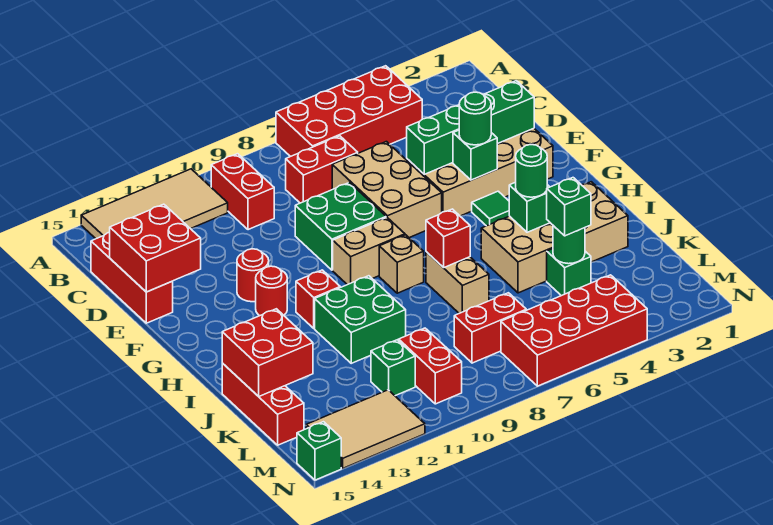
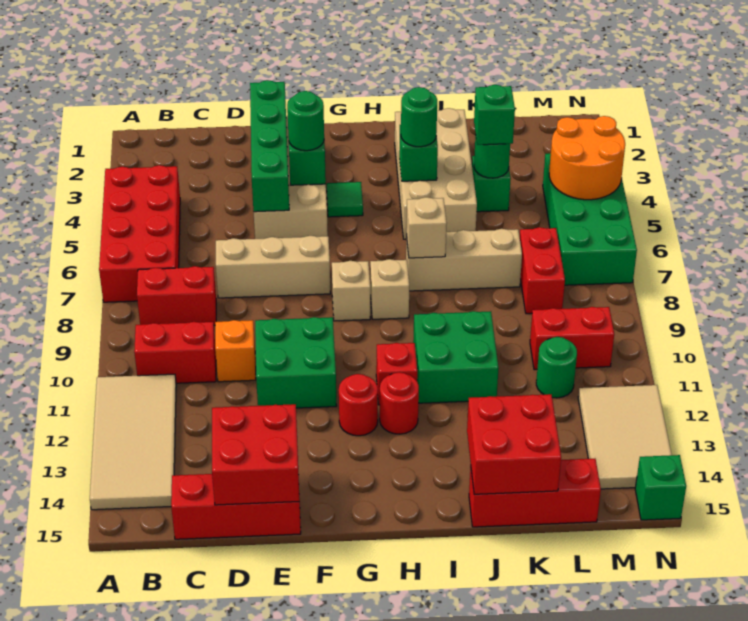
red brick C7:C8 level 1 -> red brick B8:C8 level 1
tan brick D6:F7 level 1 -> tan brick D7:F7 level 1
none -> orange brick D10 level 1
green brick E8:F9 level 1 -> green brick E10:F11 level 1
red round brick F12 level 1 -> red round brick H12 level 1
tan brick G8:G9 level 1 -> tan brick G8 level 1
tan brick I7:J7 level 1 -> tan brick I7:K7 level 1
red brick I7 level 2 -> tan brick I7 level 2
green brick L11 level 1 -> green round brick L11 level 1
red brick M4:N7 level 1 -> green brick M4:N7 level 1
none -> orange round brick M4:N5 level 2

